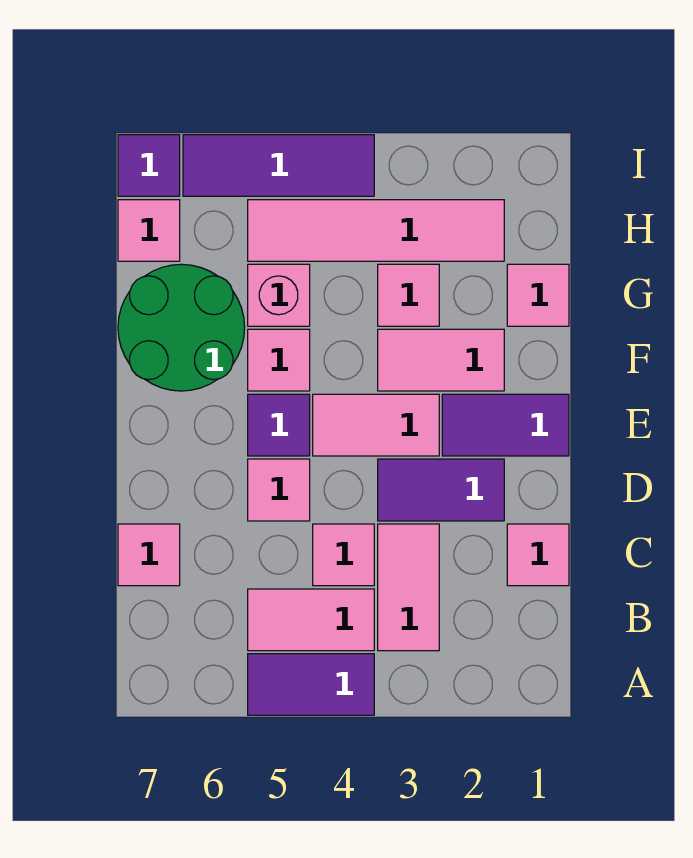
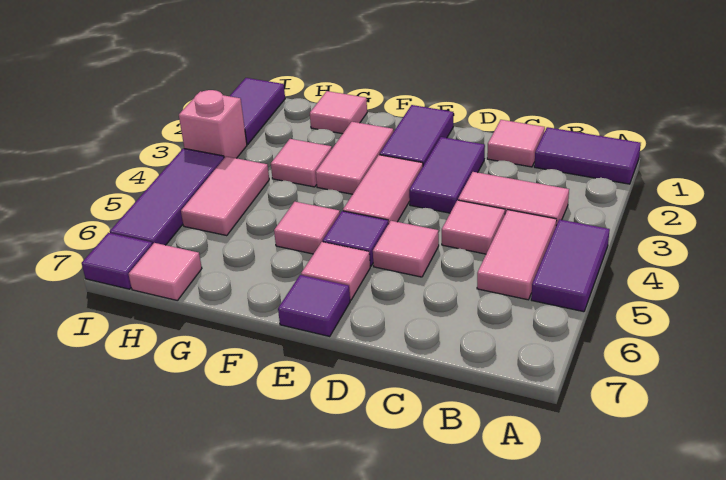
none -> purple tile A1:B1 level 1
pink tile C7 level 1 -> pink tile E6 level 1
none -> purple tile E7 level 1
green round brick F6:G7 level 1 -> none
pink brick G5 level 1 -> pink brick I3 level 1
pink tile H2:H5 level 1 -> pink tile H4:H5 level 1
none -> purple tile I1:I2 level 1

